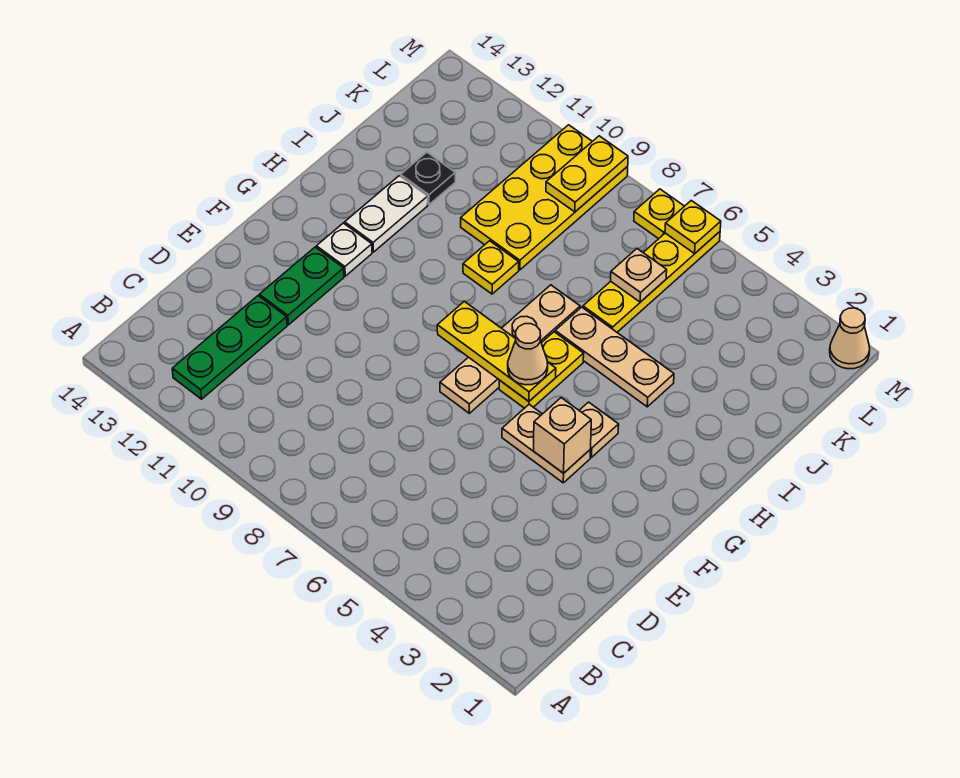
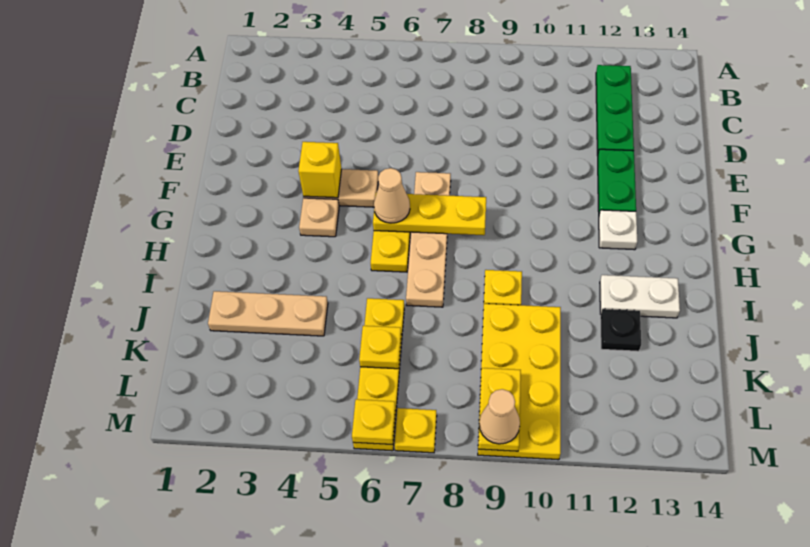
tan brick F4 level 2 -> yellow brick F4 level 2
white plate H12:I12 level 1 -> white plate I12:I13 level 1
tan plate I4:I6 level 1 -> tan plate J2:J4 level 1
tan plate K6 level 2 -> yellow plate K6 level 2
tan cone M1 level 1 -> tan cone M9 level 3

